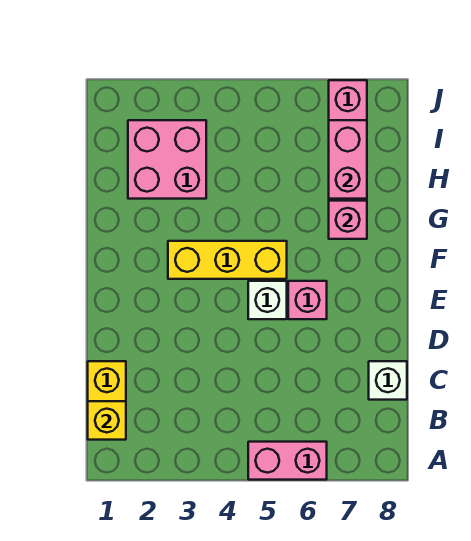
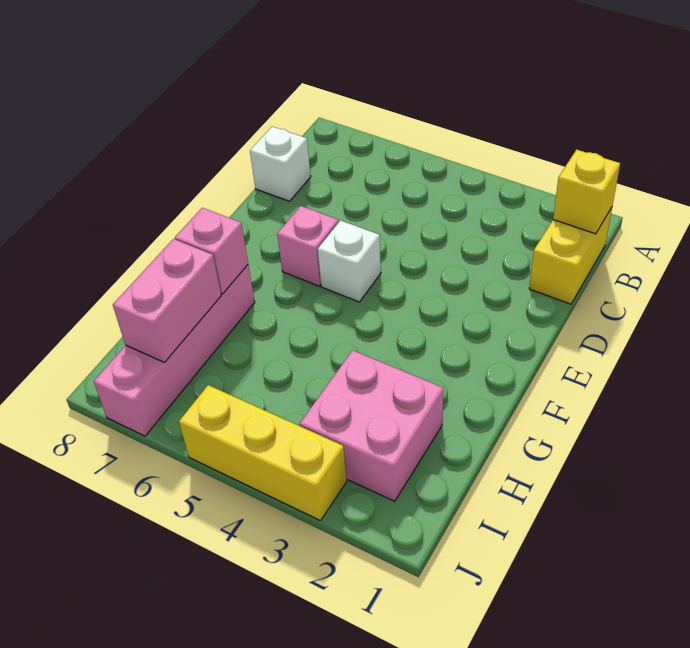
pink brick A5:A6 level 1 -> none
yellow brick F3:F5 level 1 -> yellow brick J3:J5 level 1

